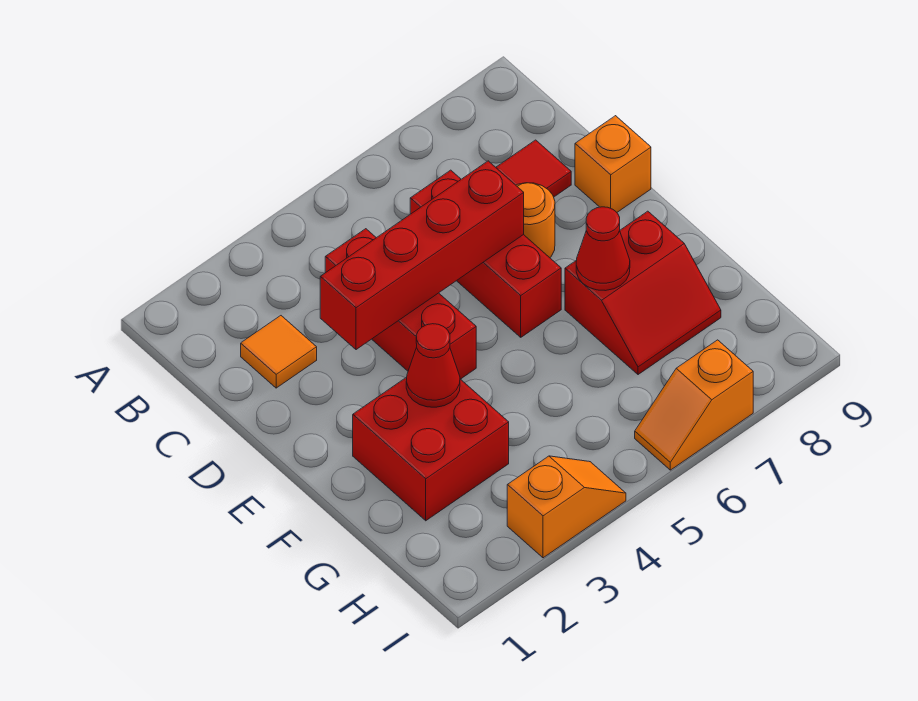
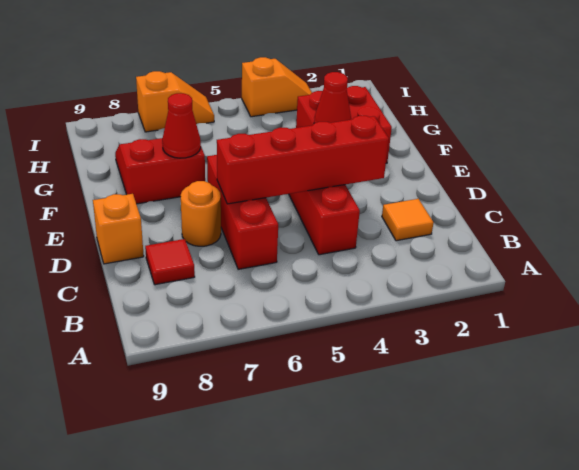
orange slope I3:I4 level 1 top 3 -> orange slope I3:I4 level 1 top 4

